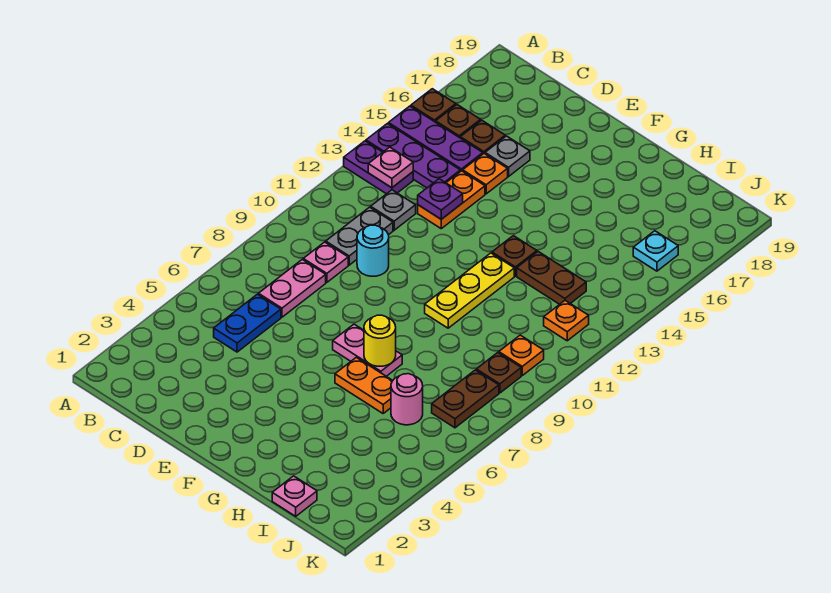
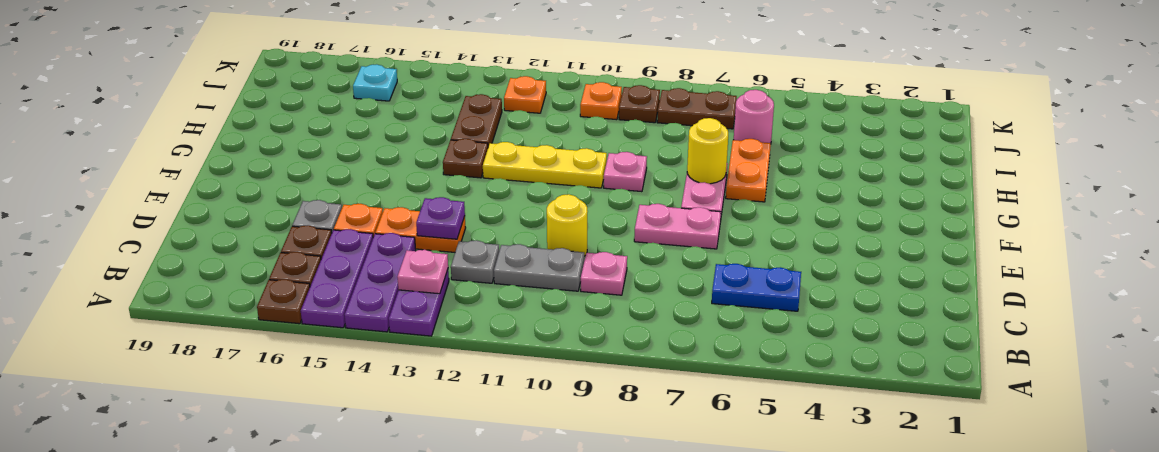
pink plate C7:C8 level 1 -> pink plate E7:E8 level 1
cyan round brick D10 level 1 -> yellow round brick D10 level 1
pink plate I1 level 1 -> pink plate G9 level 1

